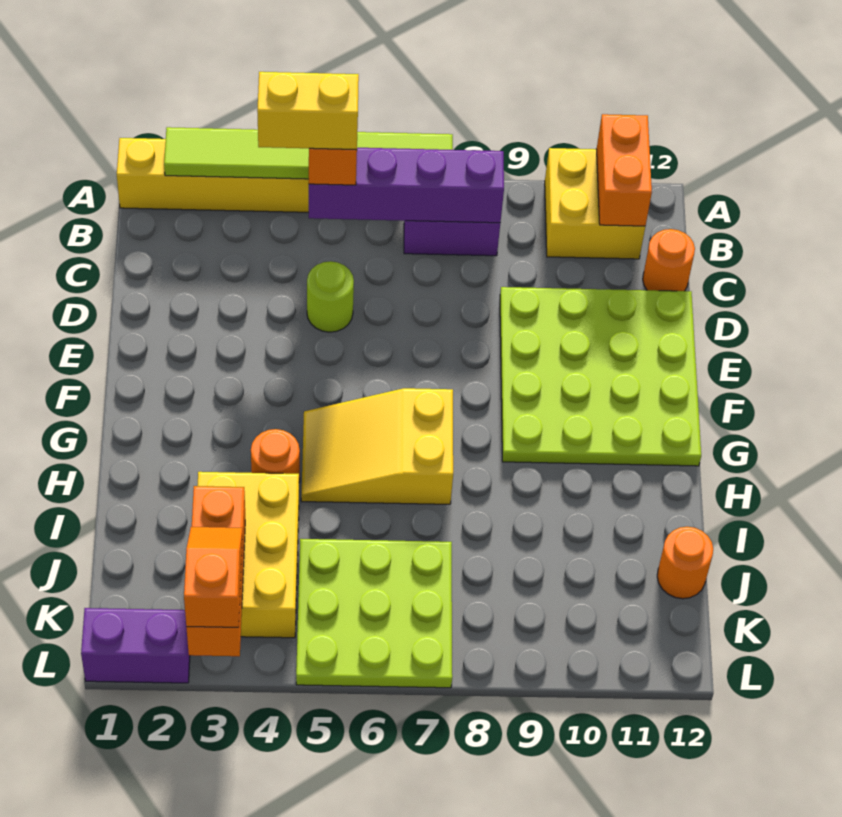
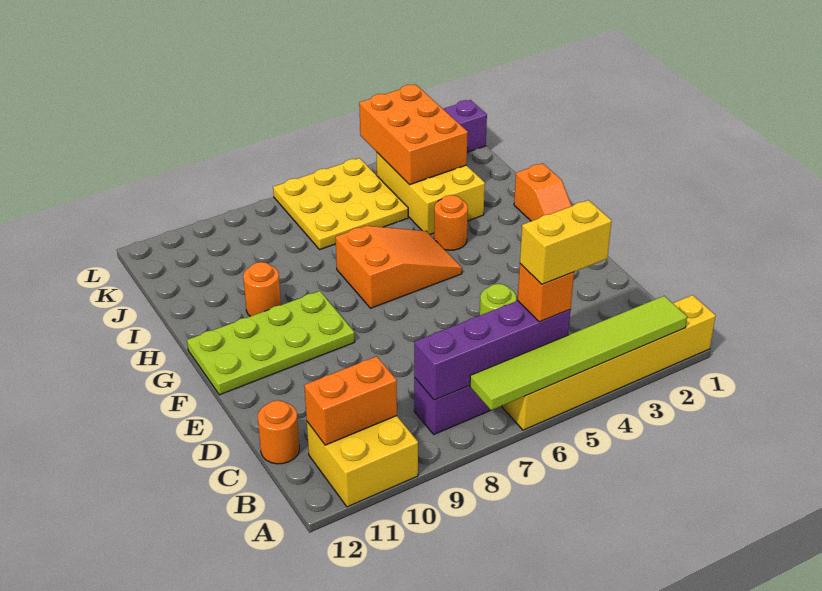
orange brick A11:B11 level 2 -> orange brick B10:B11 level 2
lime plate D9:G12 level 1 -> lime plate F9:G12 level 1
yellow slope G5:H7 level 1 top 7 -> orange slope G5:H7 level 1 top 7
orange brick J3:L3 level 2 -> orange brick J3:L4 level 2
lime plate J5:L7 level 1 -> yellow plate J5:L7 level 1
orange round brick J12 level 1 -> orange round brick H10 level 1
orange slope K3:L3 level 3 top L -> orange slope G1:H1 level 1 top H

